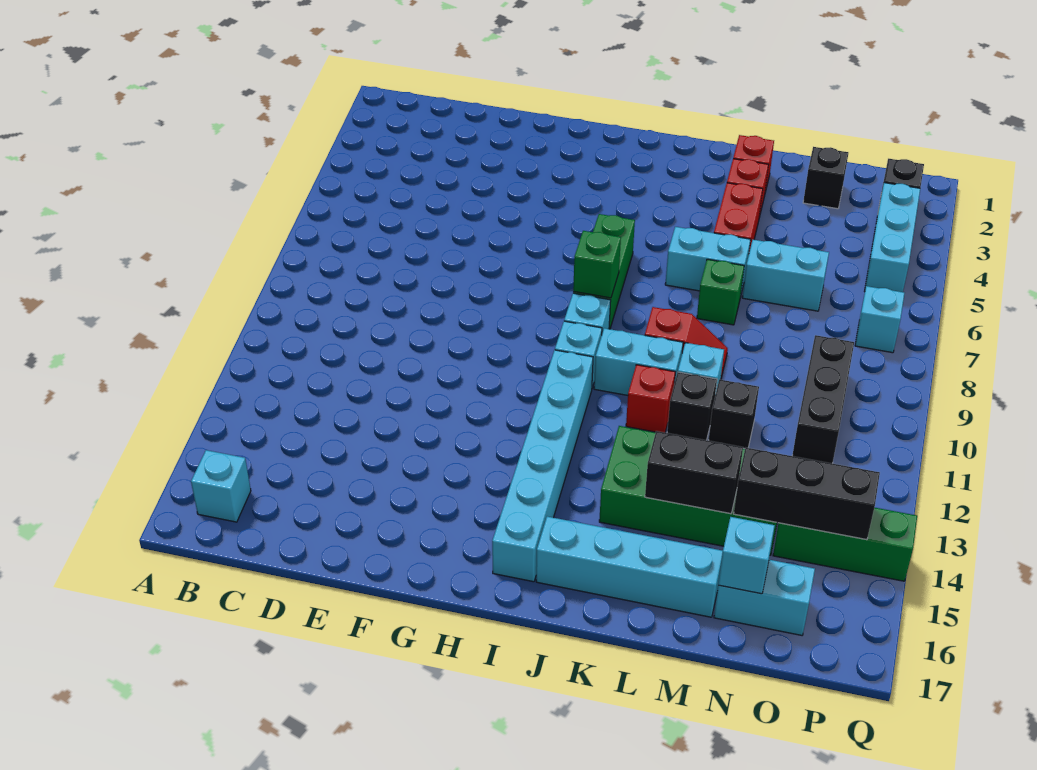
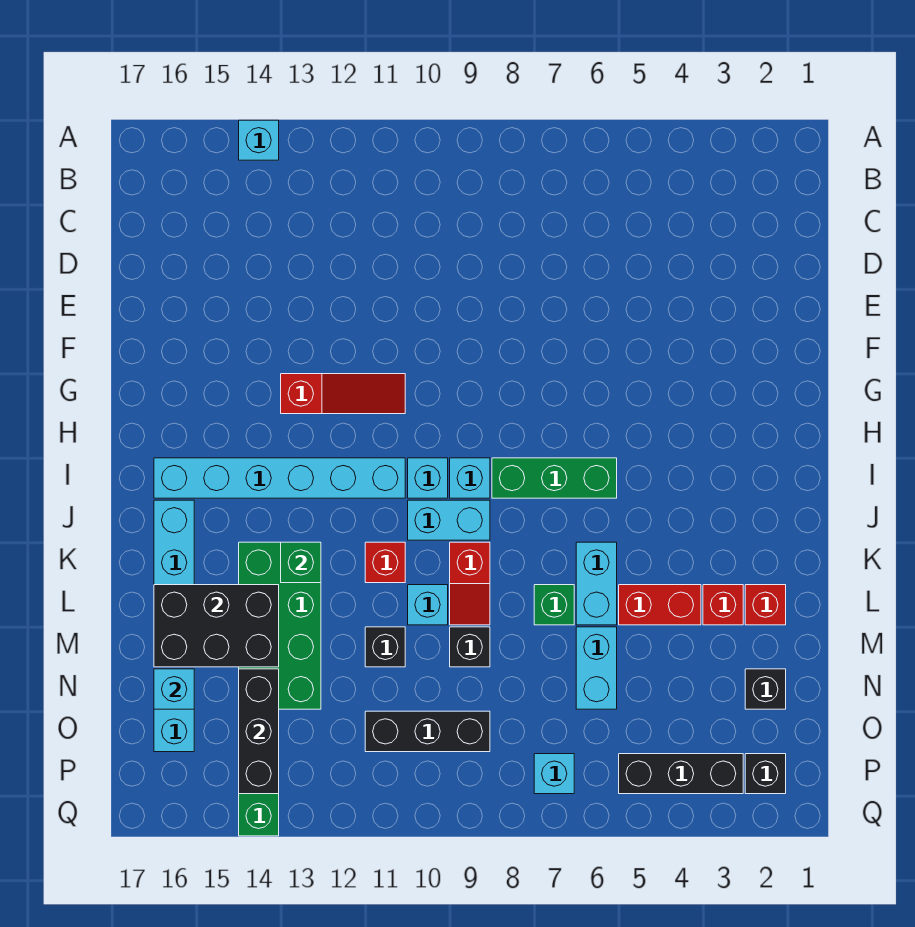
cyan brick B16 level 1 -> cyan brick A14 level 1
none -> red slope G11:G13 level 1 top 13
green brick I8 level 2 -> green brick K13 level 2
cyan brick J10:K10 level 1 -> cyan brick J9:J10 level 1
black brick L11 level 1 -> black brick M9 level 1
black brick L14:M14 level 2 -> black brick L14:M16 level 2
cyan brick P3:P5 level 1 -> black brick P3:P5 level 1

